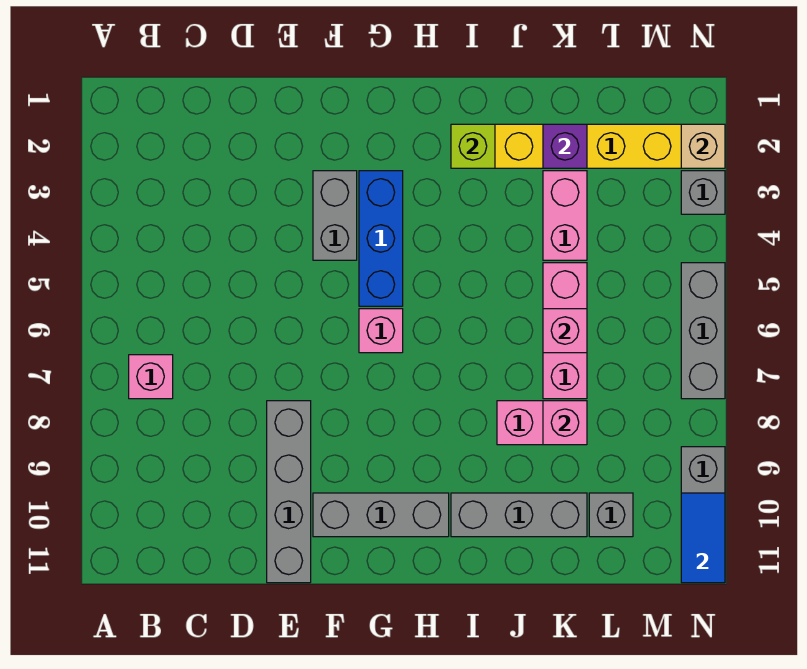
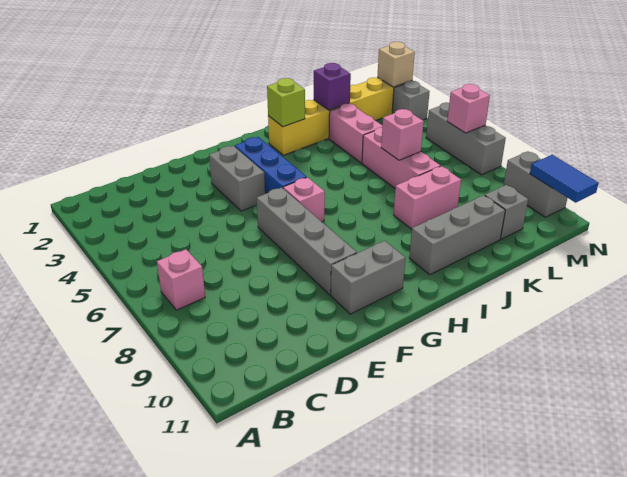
grey brick E8:E11 level 1 -> grey brick F6:F9 level 1
grey brick F10:H10 level 1 -> grey brick F10:G10 level 1
pink brick K8 level 2 -> pink brick N6 level 2

